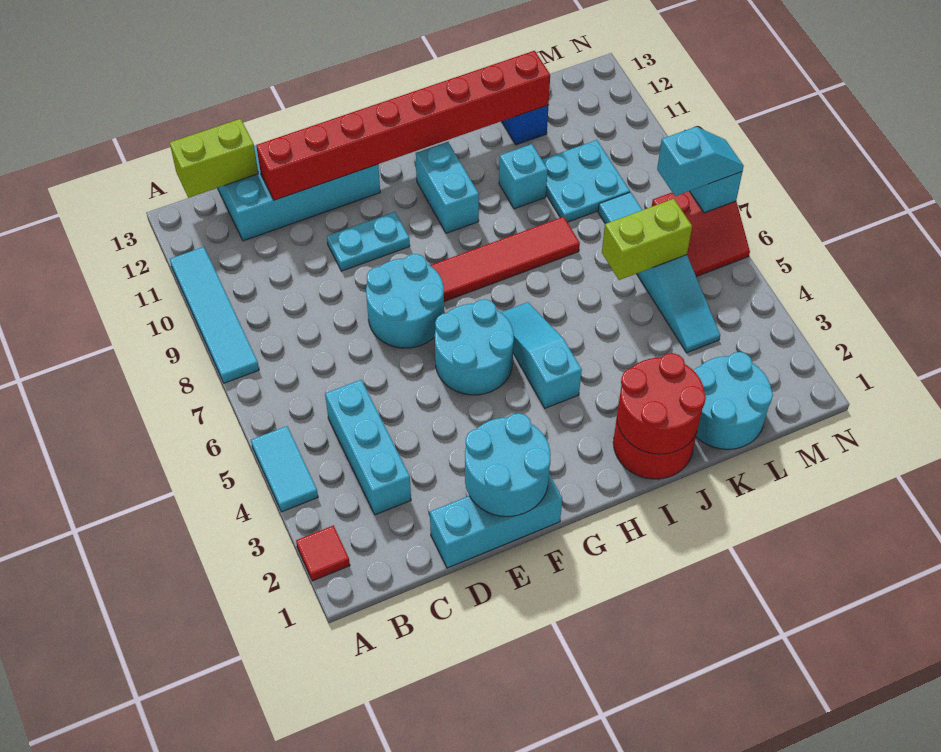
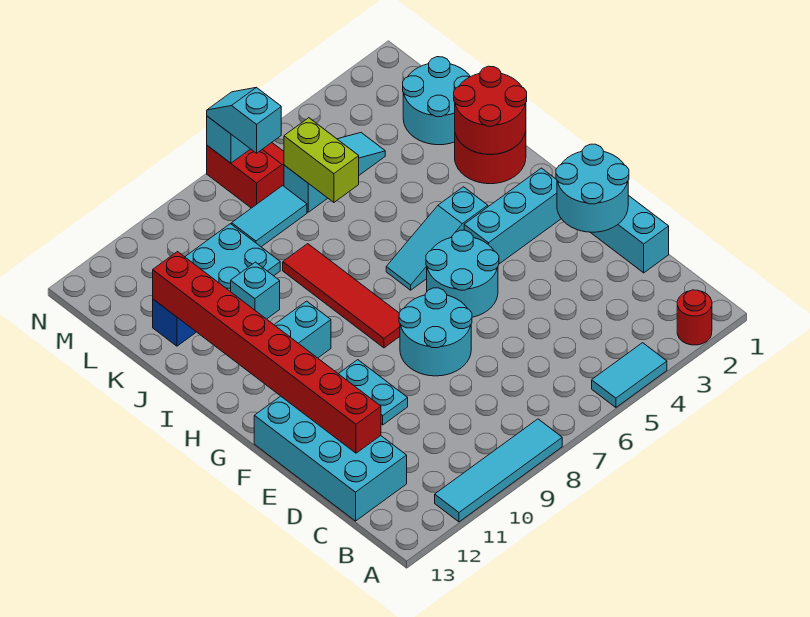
red tile A2 level 1 -> red round brick A2 level 1
lime brick B13:C13 level 2 -> none
cyan brick C3:C5 level 1 -> cyan brick G2:G4 level 1

